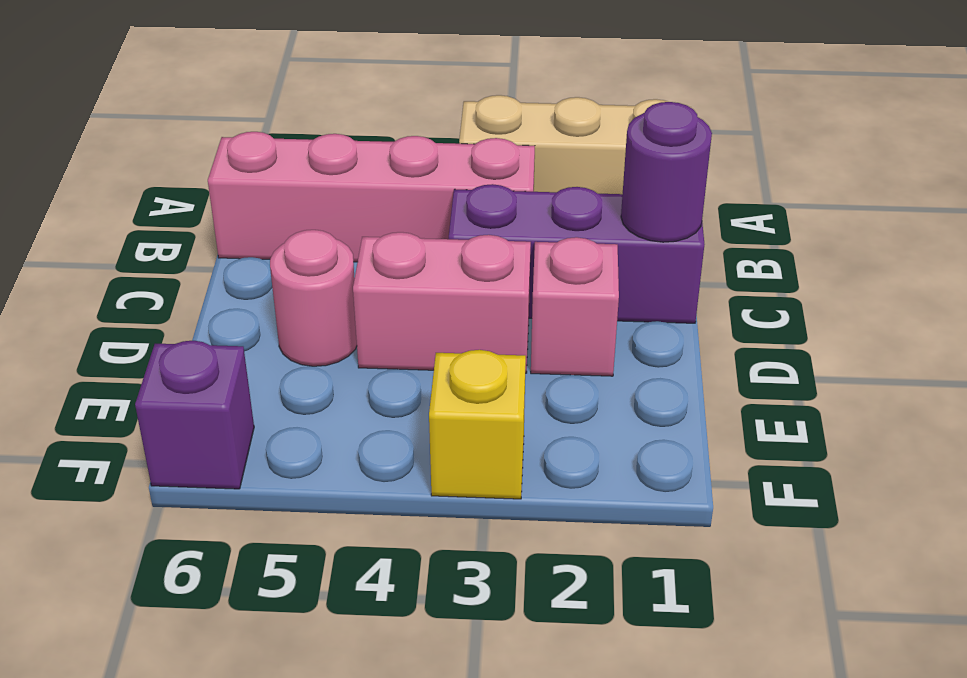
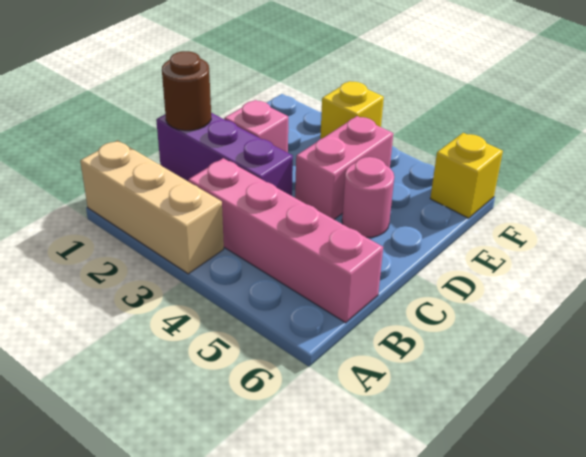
purple round brick C1 level 2 -> brown round brick C1 level 2
pink brick D3:D4 level 1 -> pink brick D4:E4 level 1
purple brick F6 level 1 -> yellow brick F6 level 1

